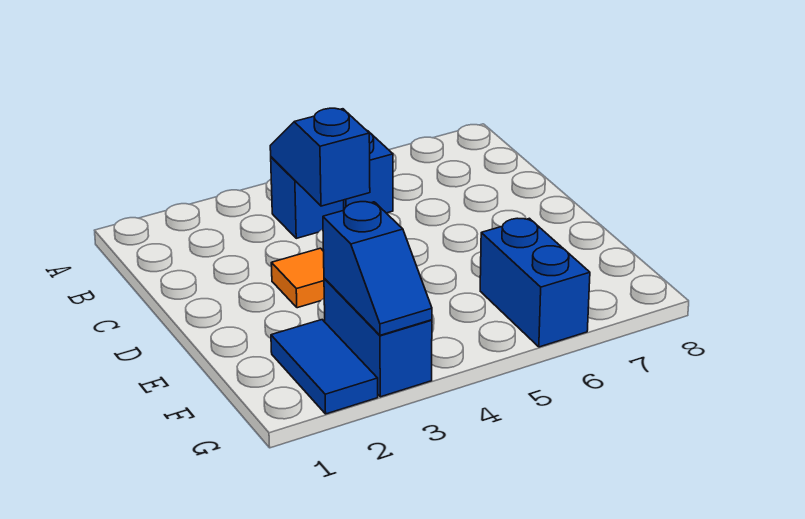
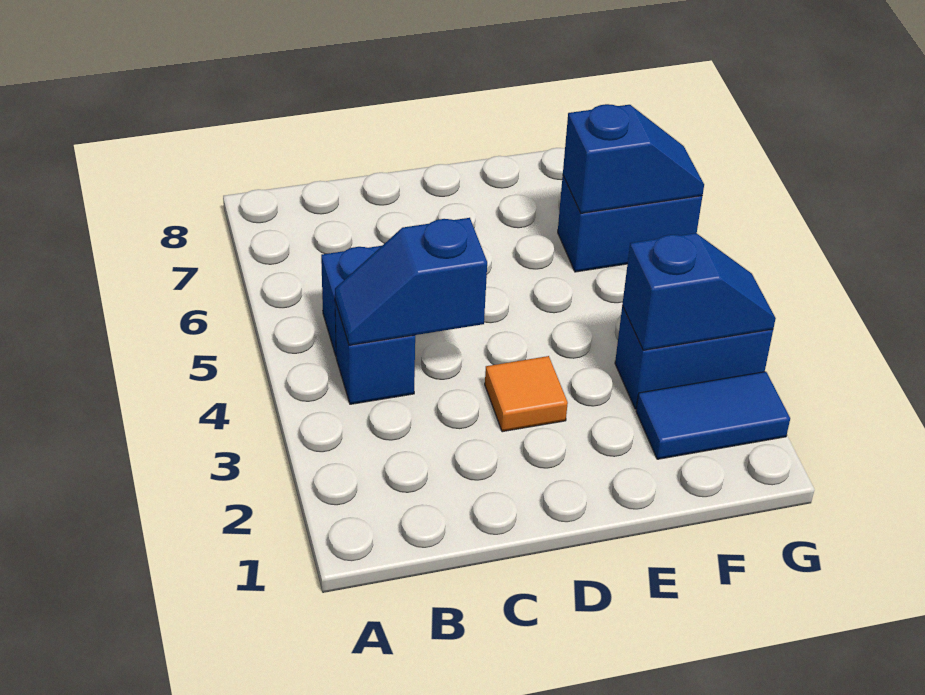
none -> blue slope F6:G6 level 2 top F

